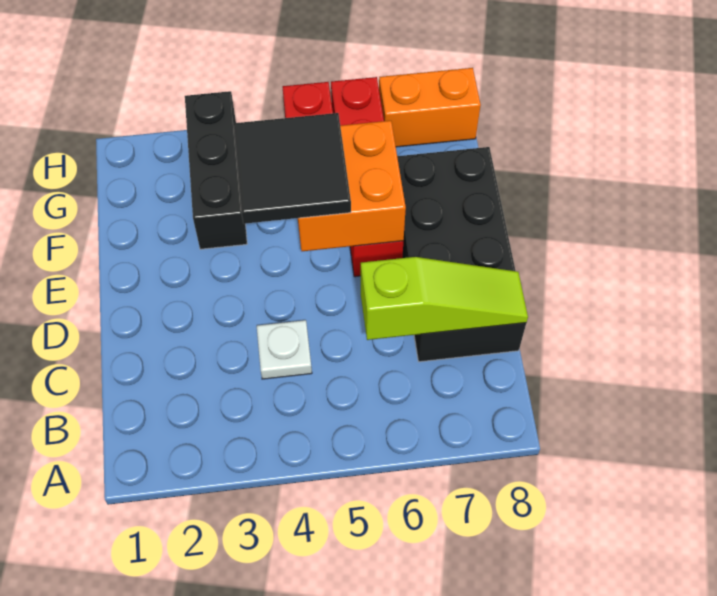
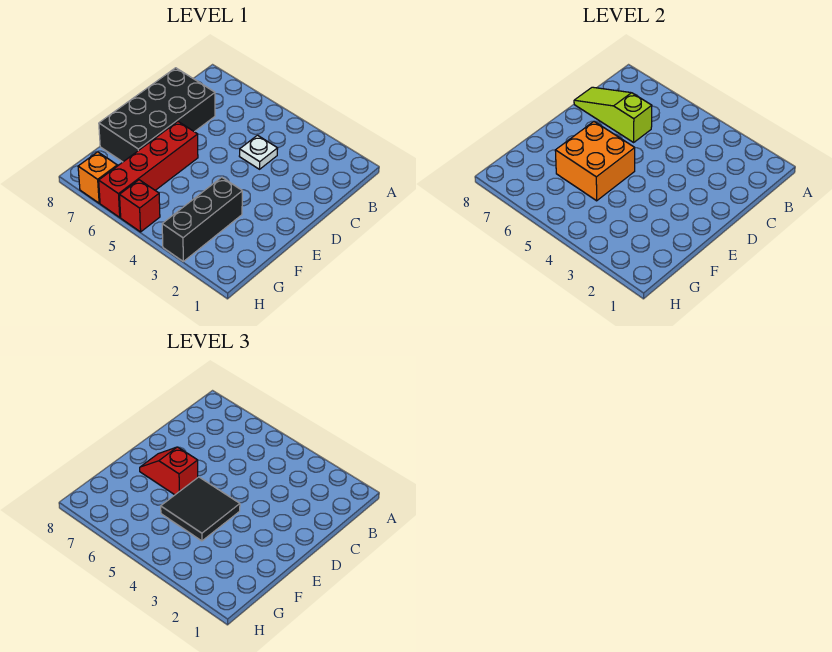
none -> red slope E6:E7 level 3 top 6
orange brick H7:H8 level 1 -> orange brick H7 level 1

